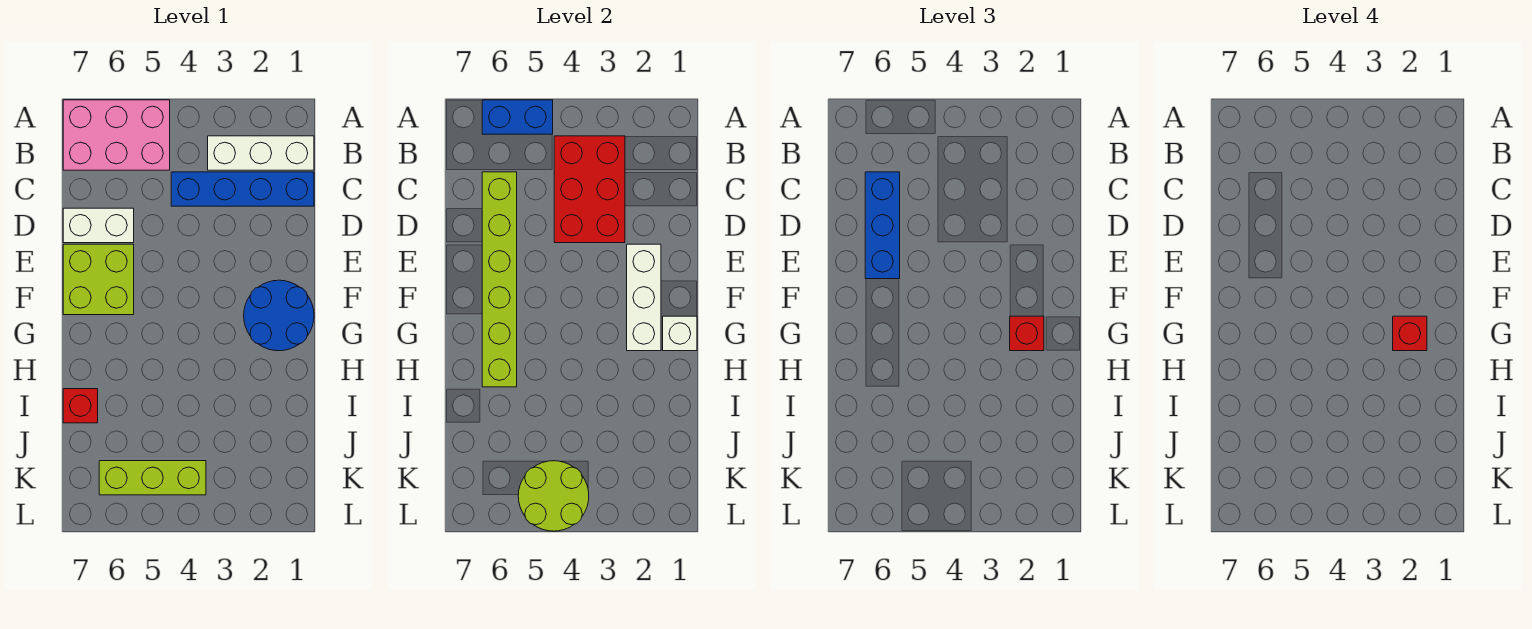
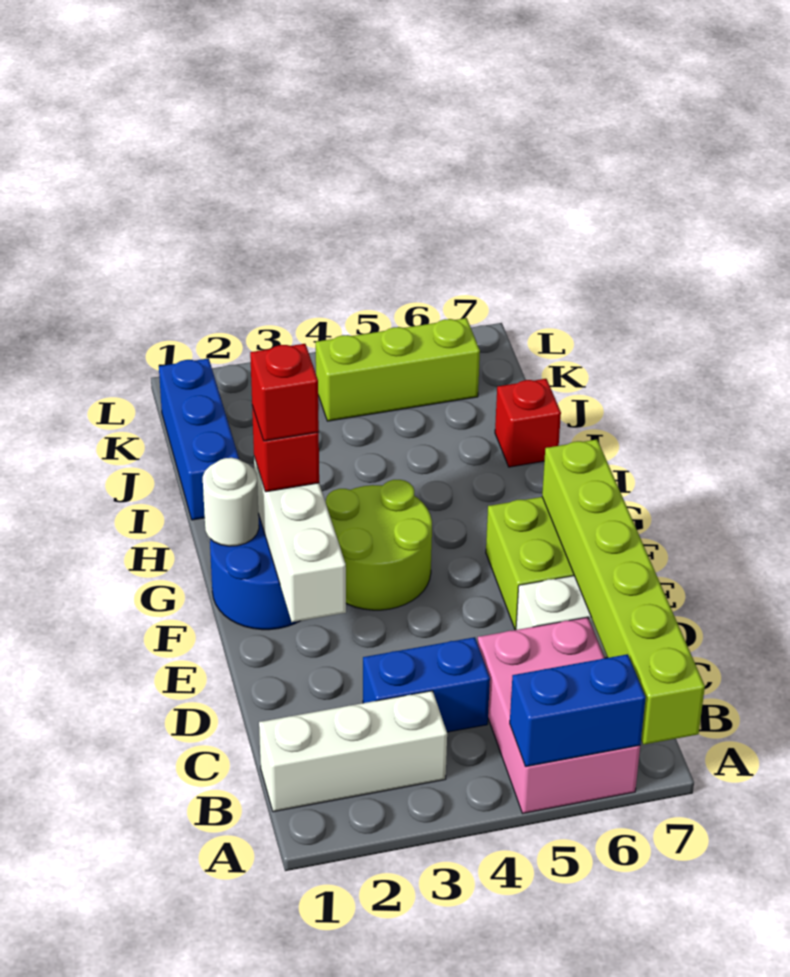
pink brick A5:B7 level 1 -> pink brick A5:C6 level 1
red brick B3:D4 level 2 -> none
blue brick C1:C4 level 1 -> blue brick C3:C4 level 1
lime brick C6:H6 level 2 -> lime brick A7:F7 level 2
blue brick C6:E6 level 3 -> blue brick I1:K1 level 1
white brick G1 level 2 -> white round brick G1 level 2
lime round brick K4:L5 level 2 -> lime round brick F3:G4 level 1

